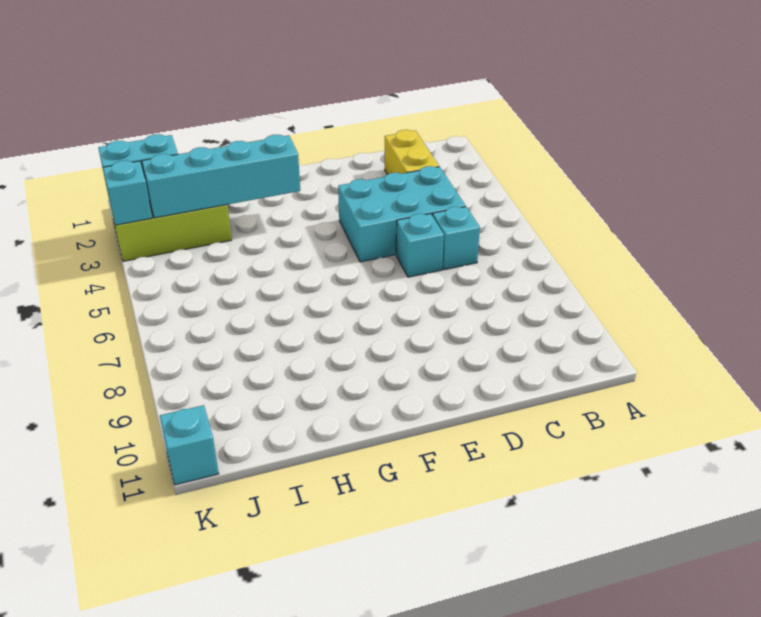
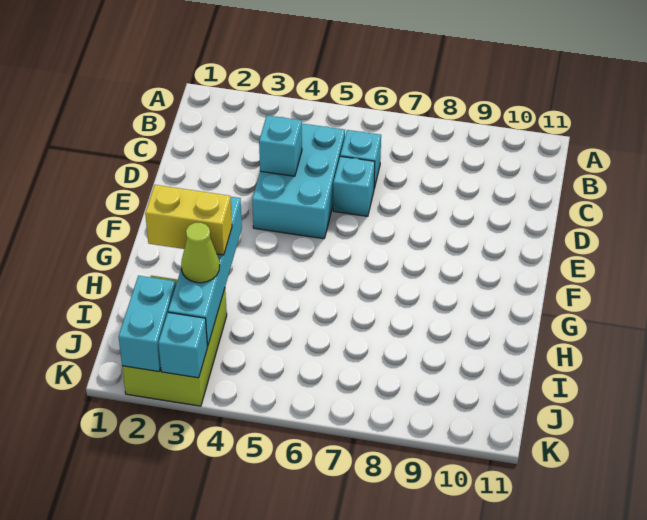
yellow brick C2:C3 level 1 -> yellow brick H2:H3 level 3
none -> lime cone I3 level 3
cyan brick K11 level 1 -> cyan brick D4 level 2

